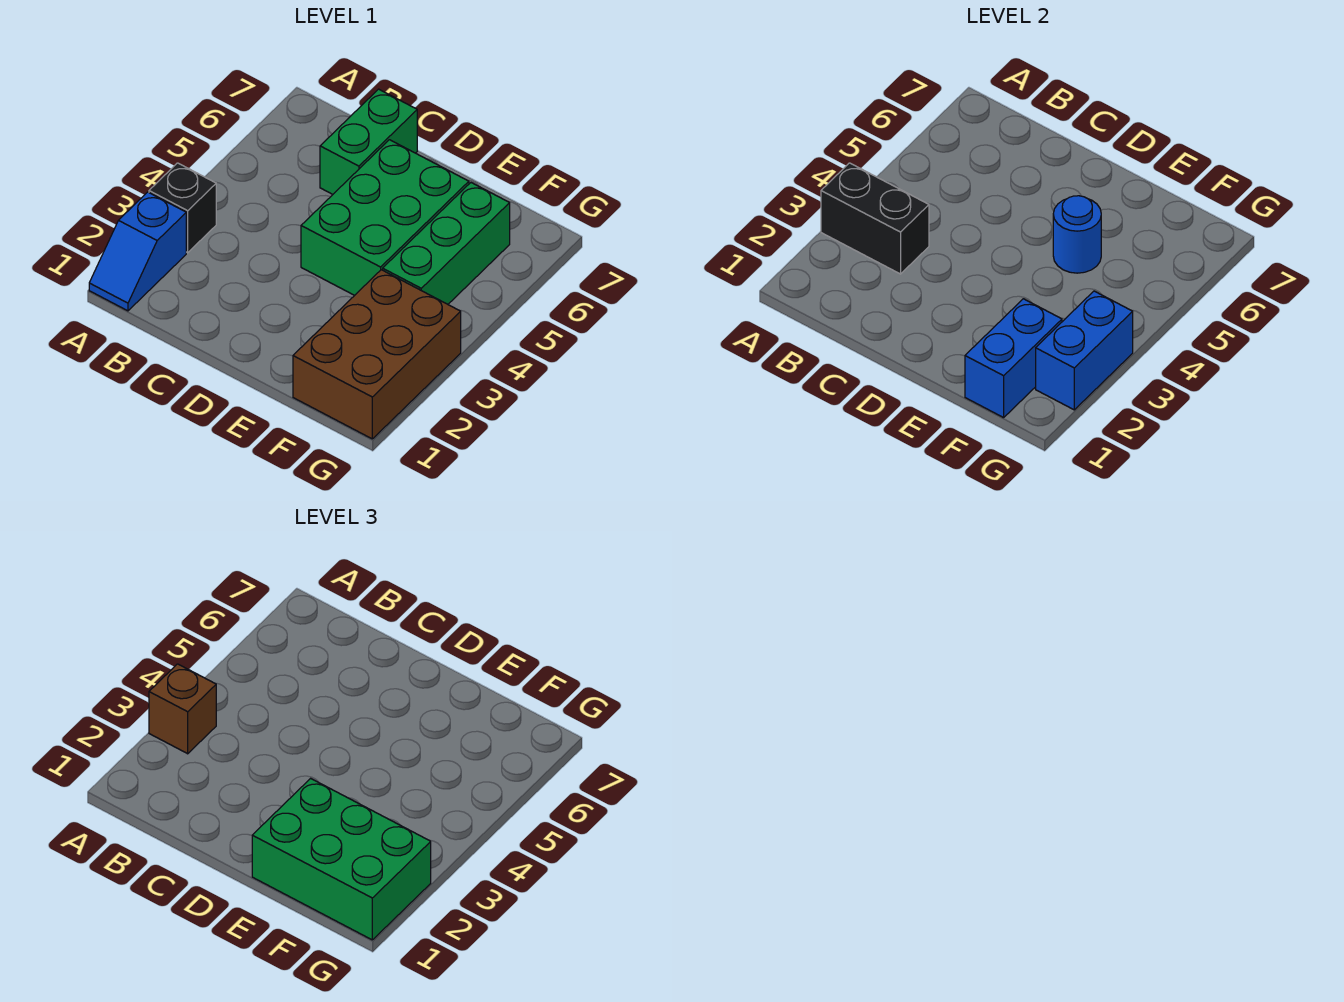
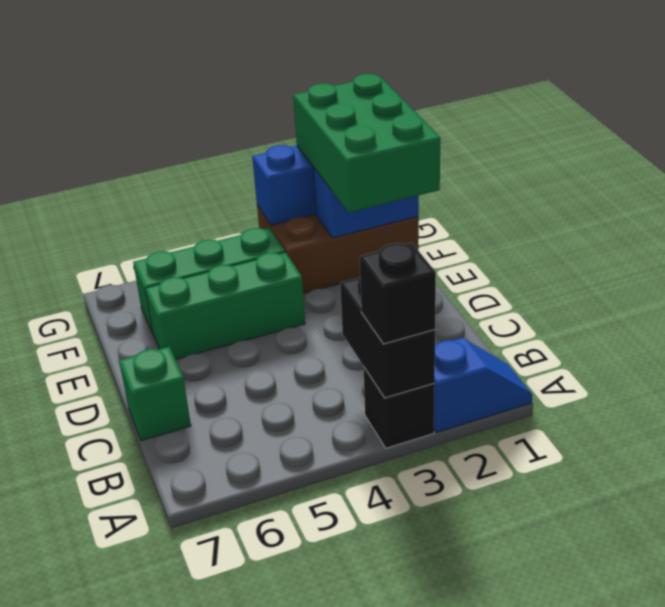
brown brick A3 level 3 -> black brick A3 level 3
green brick C6:C7 level 1 -> green brick C7 level 1
green brick D4:E6 level 1 -> green brick E4:E6 level 1
blue round brick E5 level 2 -> none

